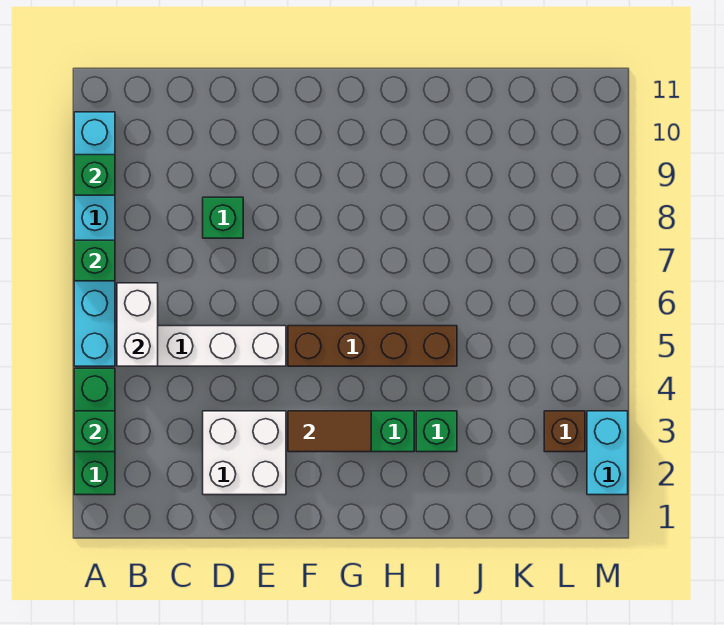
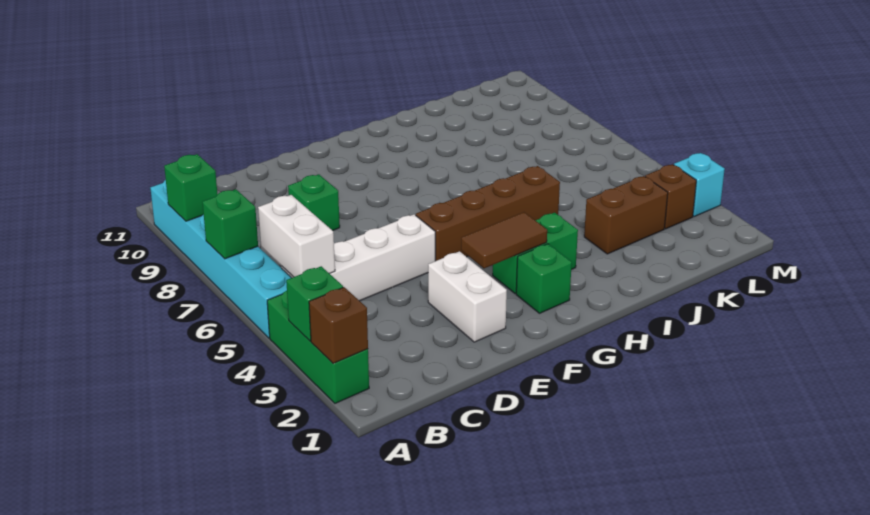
none -> brown brick A2 level 2
white brick D2:E3 level 1 -> white brick E2:E3 level 1
green brick I3 level 1 -> green brick G2 level 1
none -> brown brick J3:K3 level 1
cyan brick M2:M3 level 1 -> cyan brick M3 level 1

